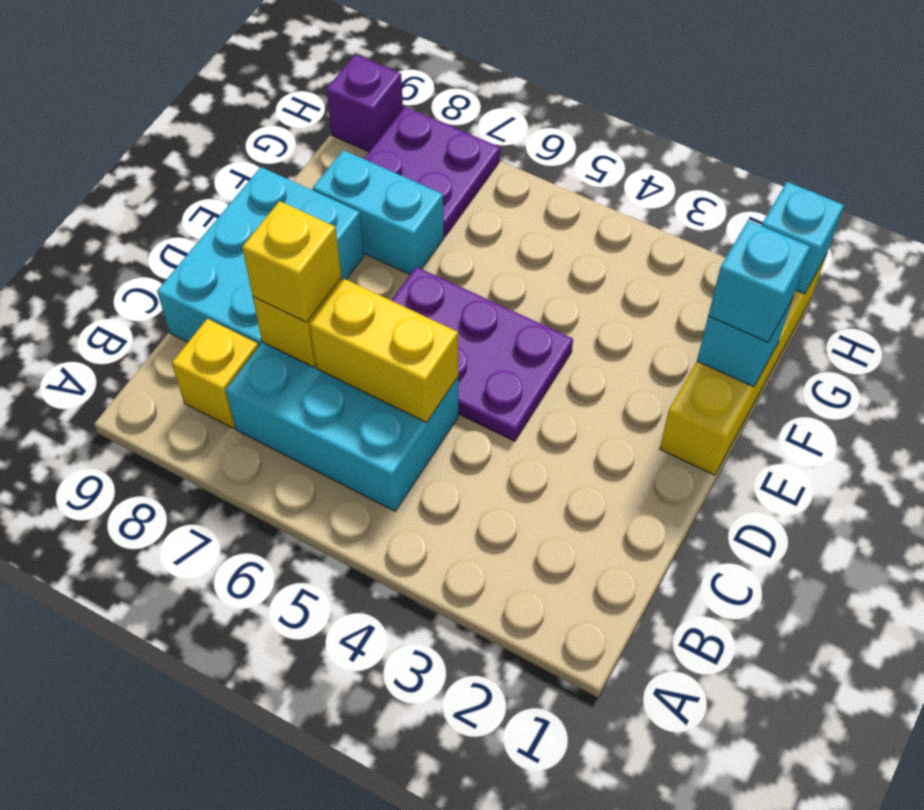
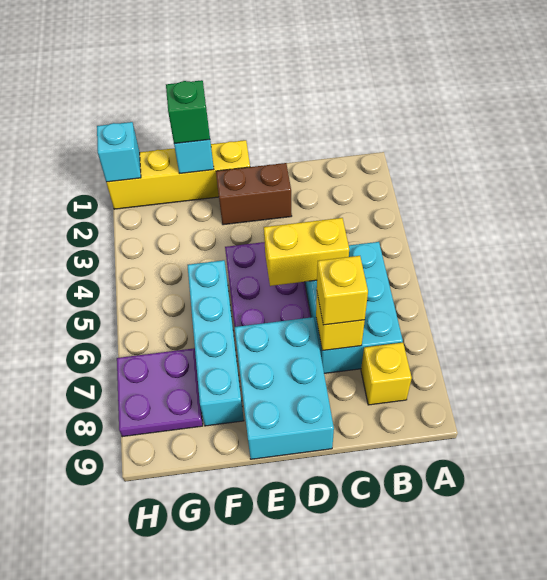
yellow brick C5:C6 level 2 -> yellow brick C5:D5 level 2
cyan brick C8:E9 level 1 -> cyan brick D7:E9 level 1
none -> brown brick D2:E2 level 1
cyan brick F1 level 3 -> green brick F1 level 3
cyan brick F7:F8 level 1 -> cyan brick F5:F8 level 1
purple brick H9 level 1 -> none

